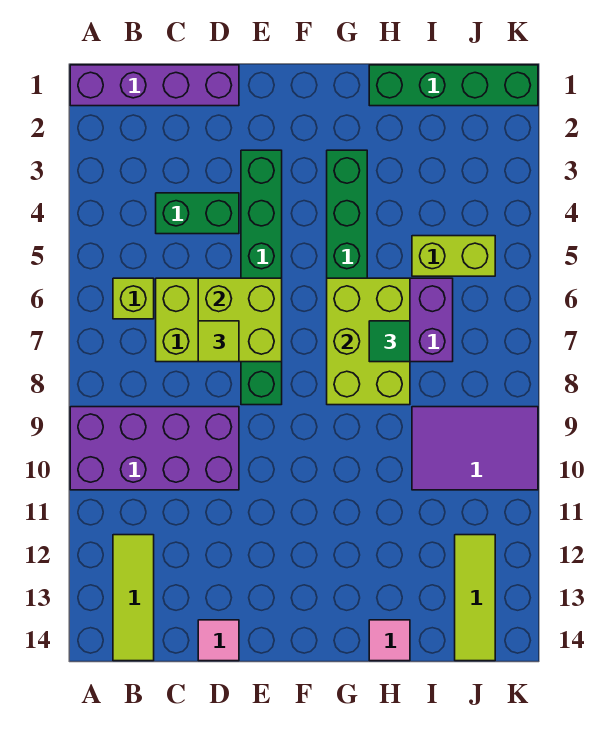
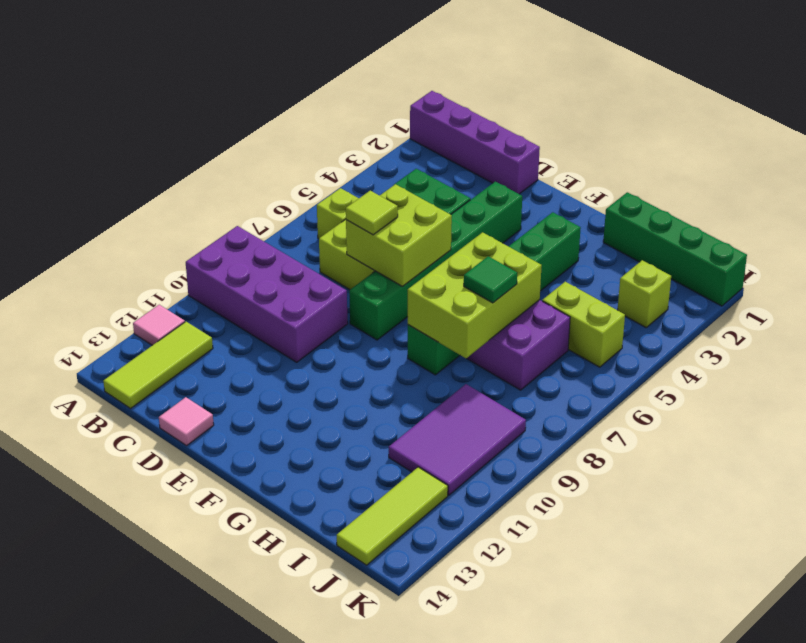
pink tile H14 level 1 -> pink tile A12 level 1
purple tile I9:K10 level 1 -> purple tile I9:J11 level 1
none -> lime brick J3 level 1

